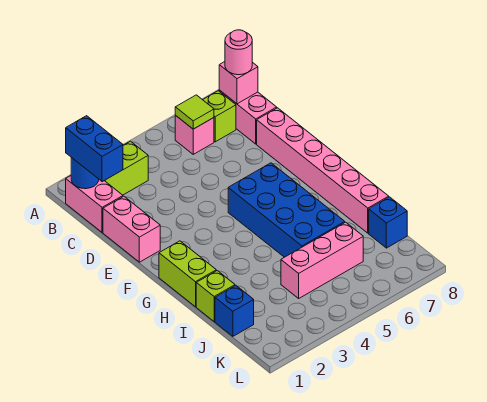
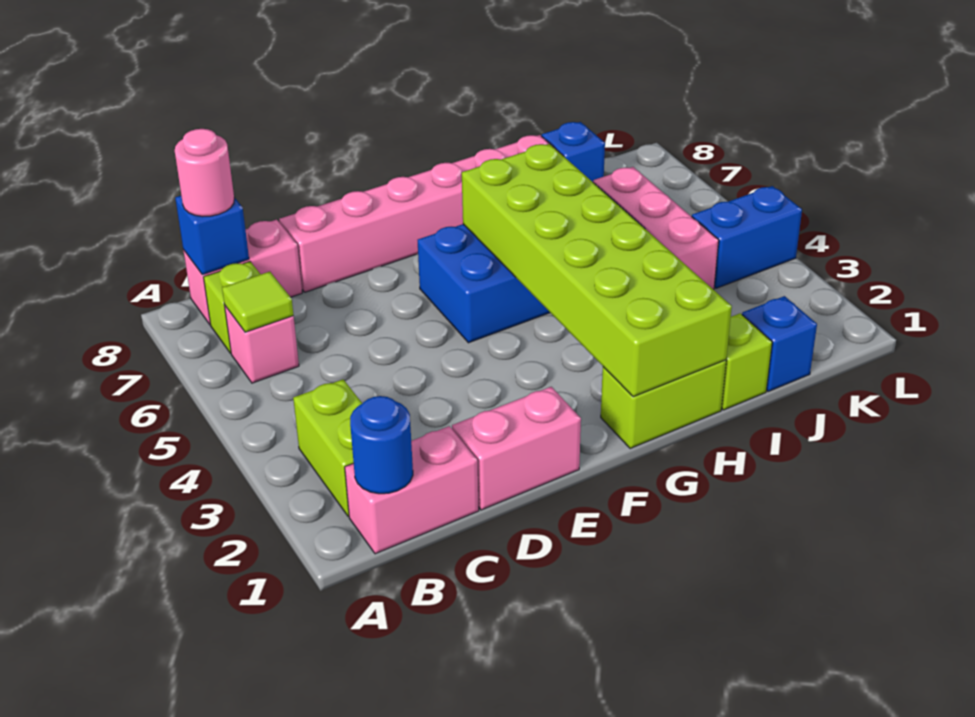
blue brick B1:C1 level 3 -> blue brick K4:L4 level 1
pink brick B8 level 2 -> blue brick B8 level 2
none -> lime brick G1:H6 level 2

